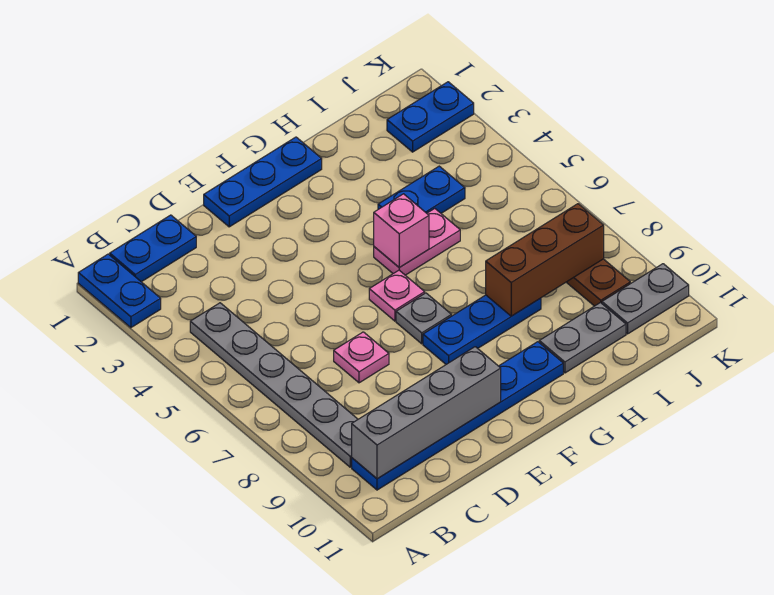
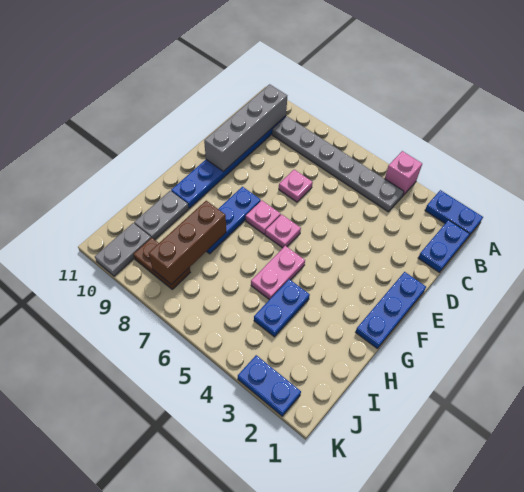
grey plate F7 level 1 -> pink plate F7 level 1
pink brick G5 level 2 -> pink brick A4 level 1
blue plate J2:K2 level 1 -> blue plate K2:K3 level 1

